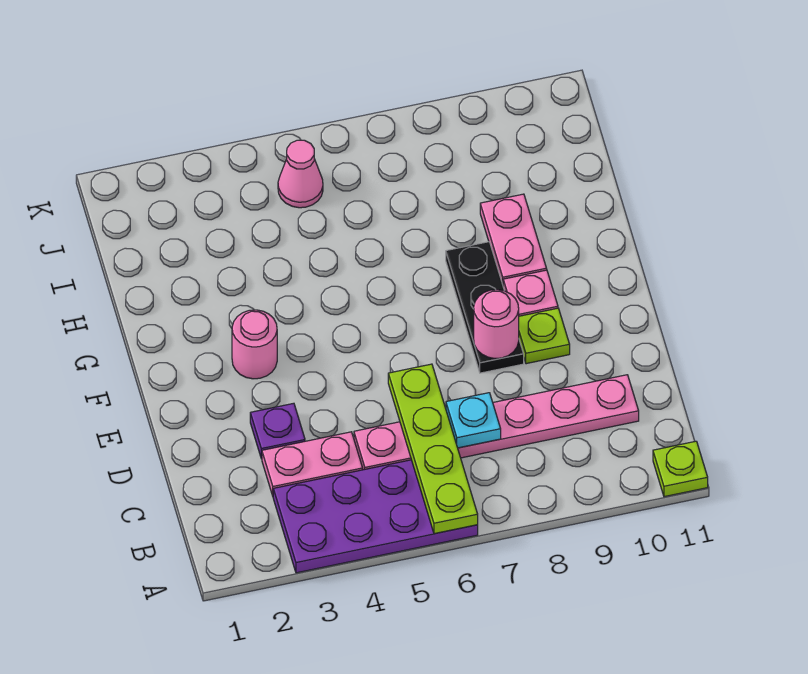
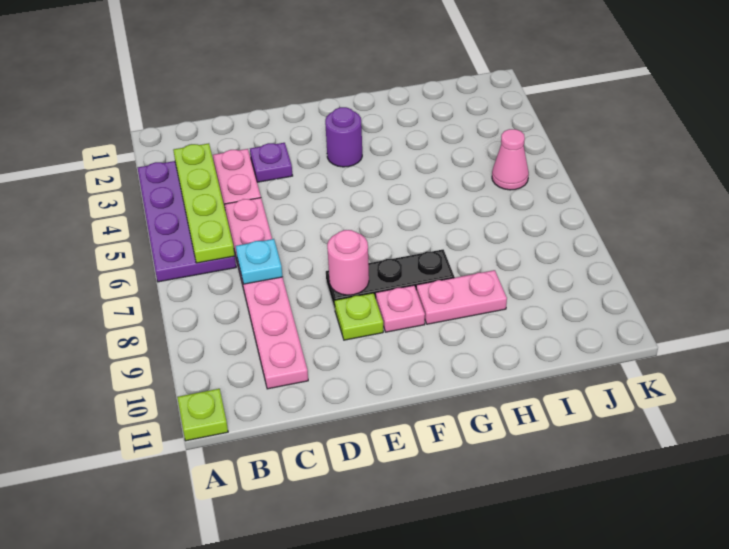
lime plate A6:D6 level 2 -> lime plate B3:B6 level 2
pink round brick F3 level 1 -> purple round brick F3 level 1

